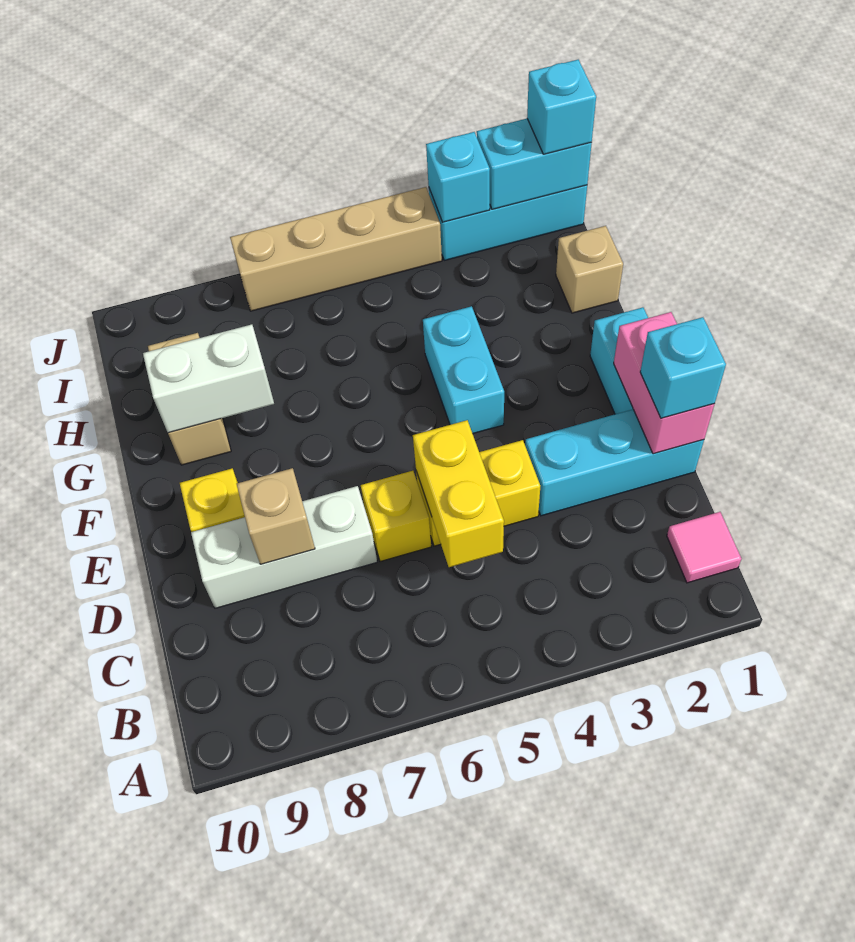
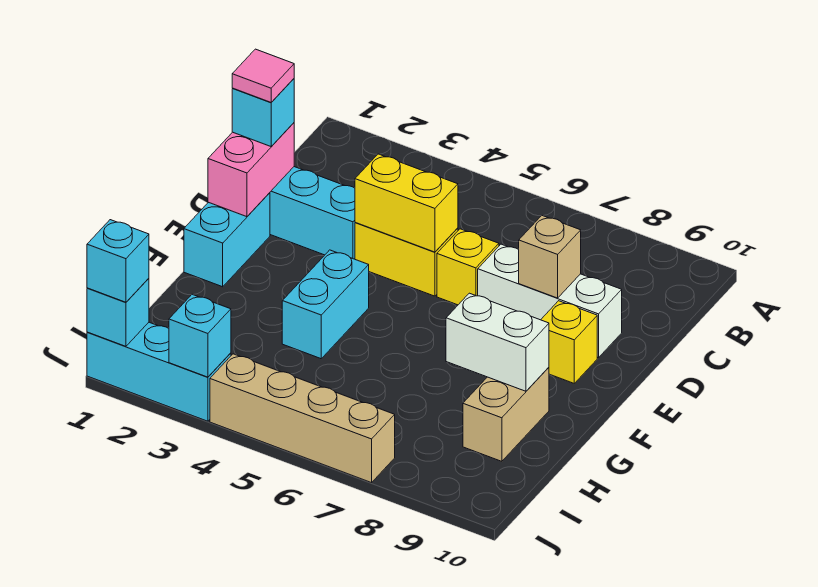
pink tile B1 level 1 -> pink tile D1 level 4
yellow brick C5:D5 level 2 -> yellow brick D4:D5 level 2
tan brick H1 level 1 -> none
cyan brick J1:J2 level 2 -> cyan brick J1 level 2

